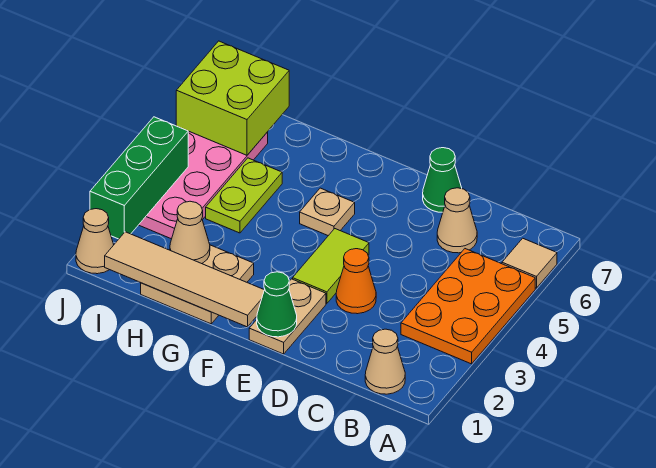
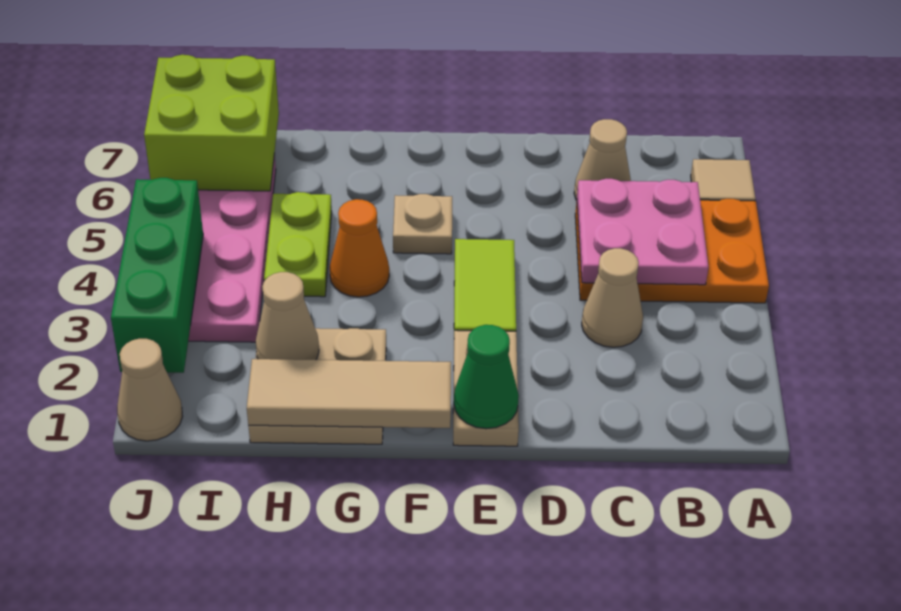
orange plate A3:B5 level 1 -> orange plate A4:C5 level 1
tan cone B1 level 1 -> tan cone C3 level 1
none -> pink plate B4:C5 level 2
orange cone D3 level 1 -> orange cone G4 level 1
green cone D7 level 1 -> none
tan tile F1:I1 level 2 -> tan tile F1:H1 level 2

